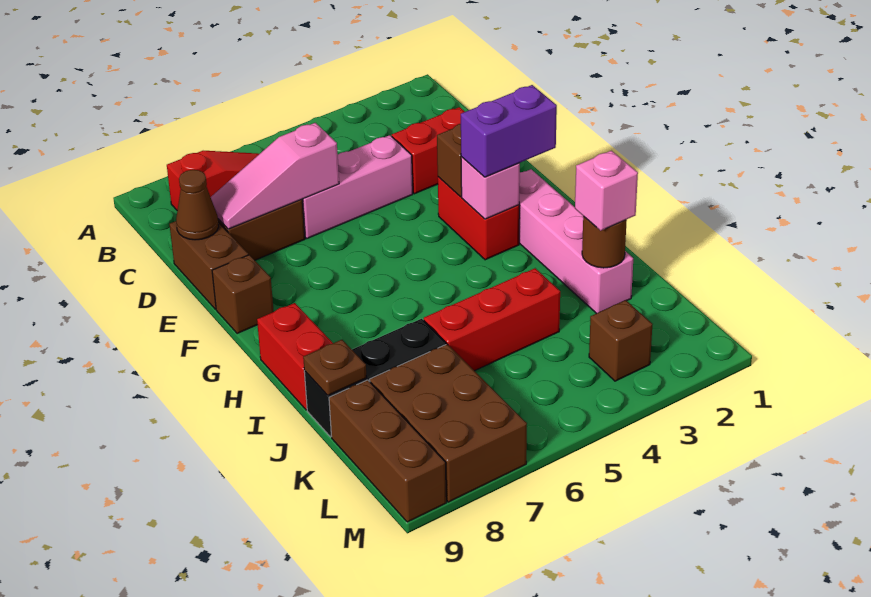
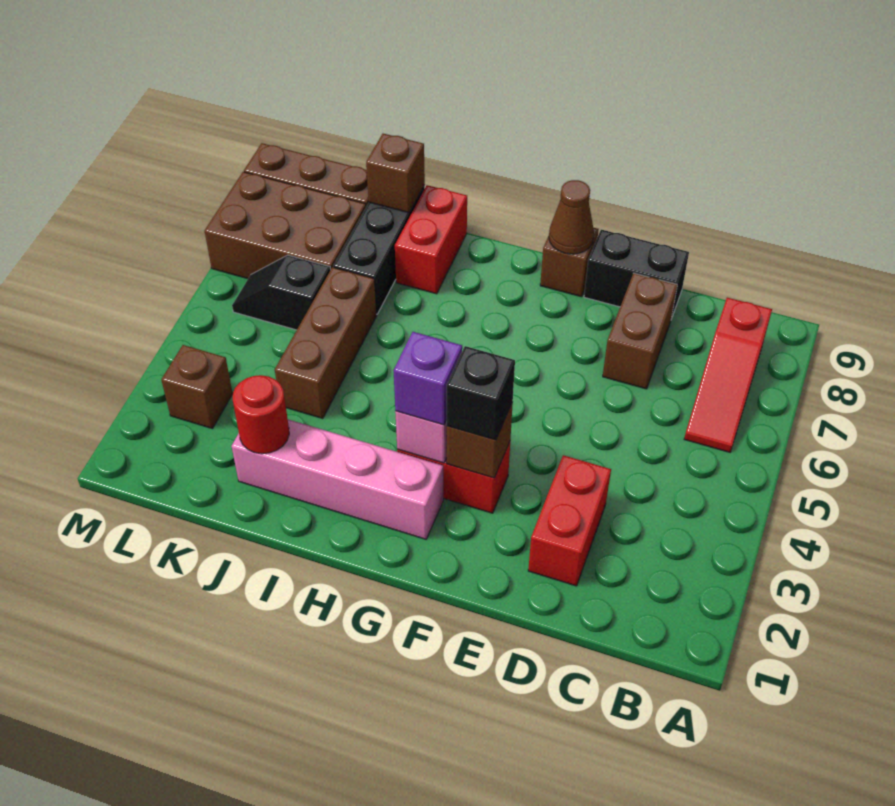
pink brick D4:D6 level 1 -> none
pink slope D6:D8 level 2 top 6 -> none
brown brick D9:E9 level 1 -> black brick D9:E9 level 1
brown cone D9 level 2 -> brown cone F9 level 2
none -> black brick F3 level 3
purple brick G2:G3 level 3 -> purple brick G3 level 3
red brick H9:I9 level 1 -> red brick I8:I9 level 1
brown round brick J2 level 2 -> red round brick J2 level 2
pink brick J2 level 3 -> none
red brick J4:J6 level 1 -> brown brick J4:J6 level 1
brown plate J9 level 2 -> brown brick J9 level 2
none -> black slope K6:L6 level 1 top K

